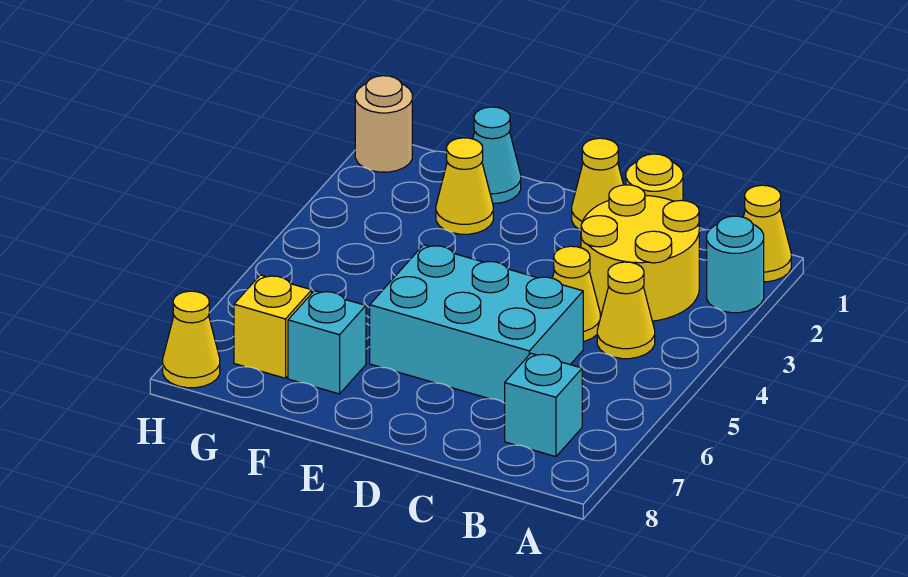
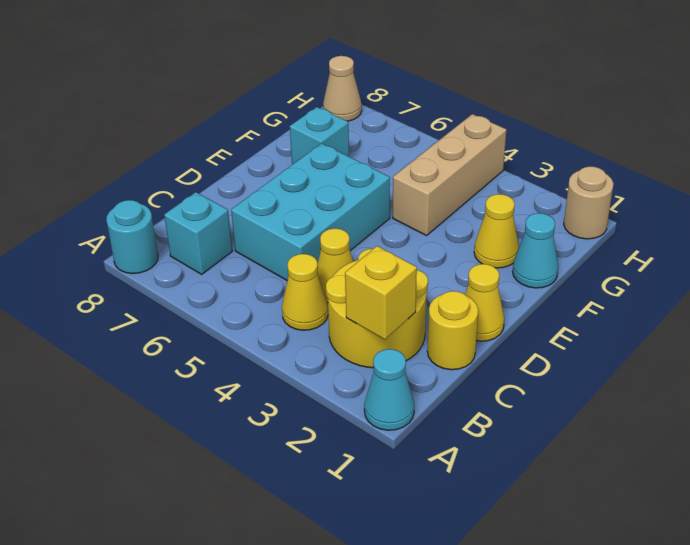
yellow cone A1 level 1 -> cyan cone A1 level 1
cyan round brick A2 level 1 -> cyan round brick A8 level 1
none -> tan brick F4:H4 level 1
yellow brick G7 level 1 -> yellow brick B2 level 2
yellow cone H8 level 1 -> tan cone H8 level 1

